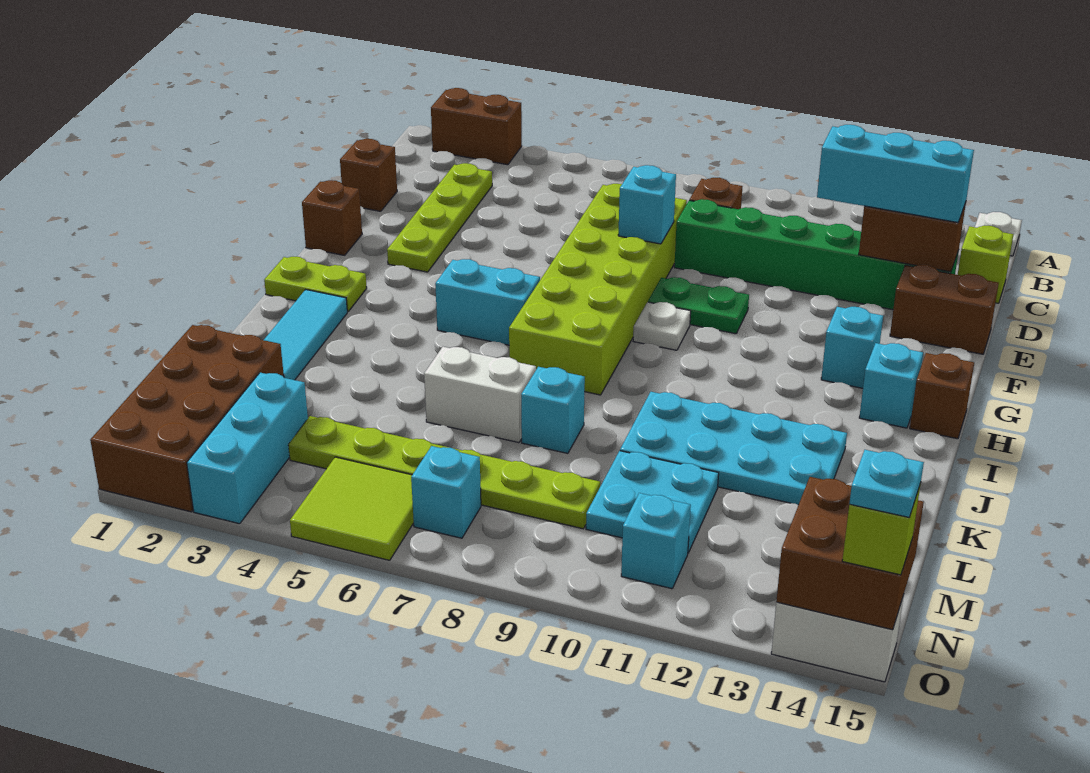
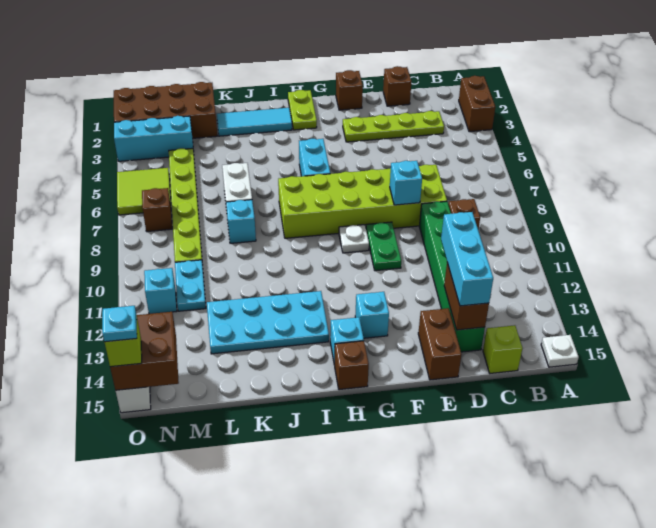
cyan plate J10:K13 level 1 -> cyan plate I12:L13 level 1
cyan plate L10:M11 level 1 -> cyan plate M10:M11 level 1
cyan brick N7 level 1 -> brown brick N7 level 1

